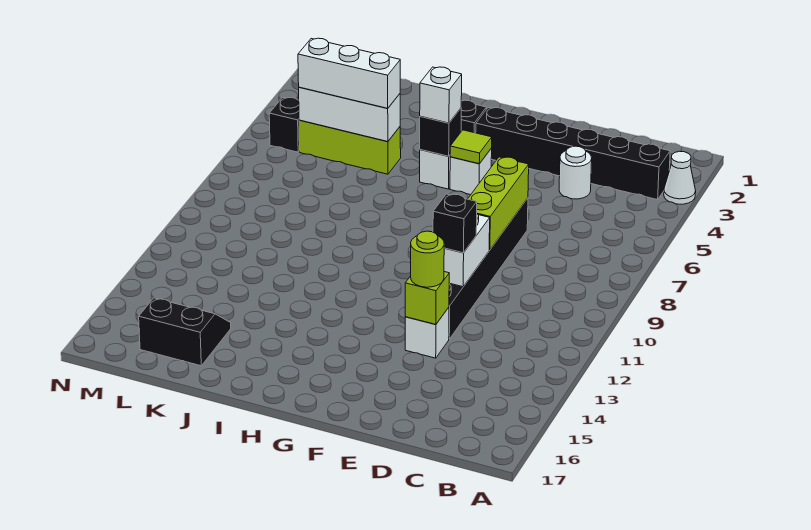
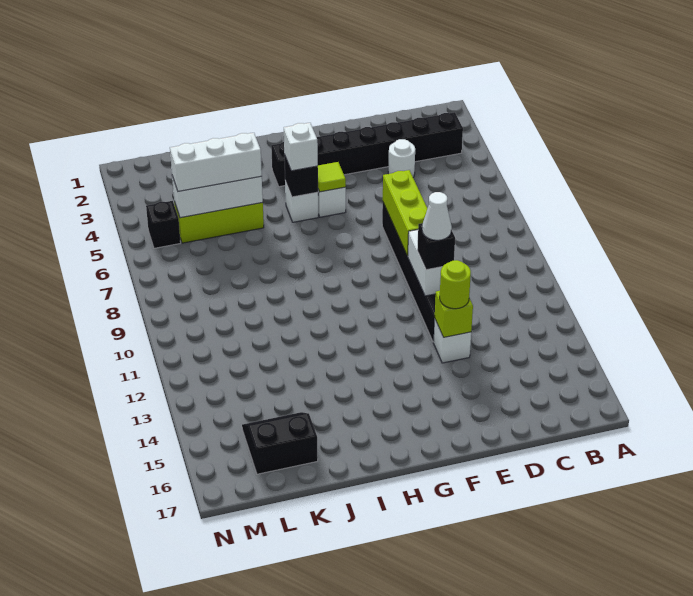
white cone A3 level 1 -> white cone E11 level 4

